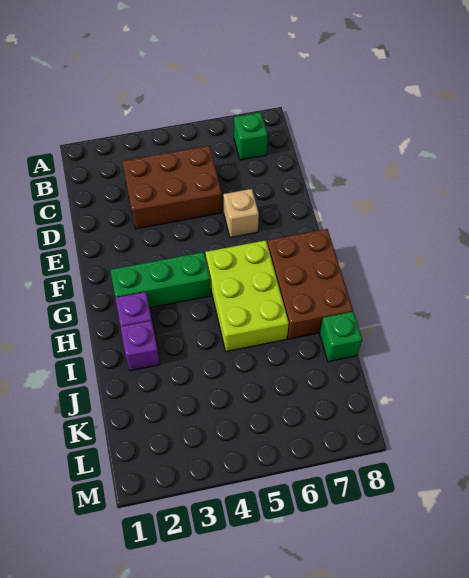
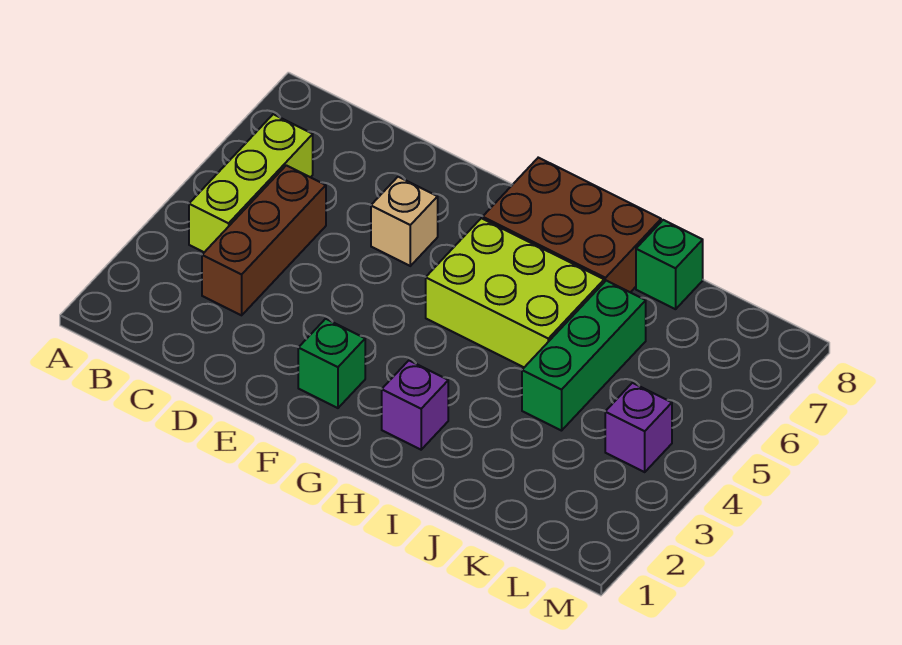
none -> lime brick B4:B6 level 1
green brick B7 level 1 -> green brick F2 level 1
brown brick C3:D5 level 1 -> brown brick C3:C5 level 1
green brick G2:G4 level 1 -> green brick J4:J6 level 1
purple brick I2 level 1 -> purple brick L4 level 1

